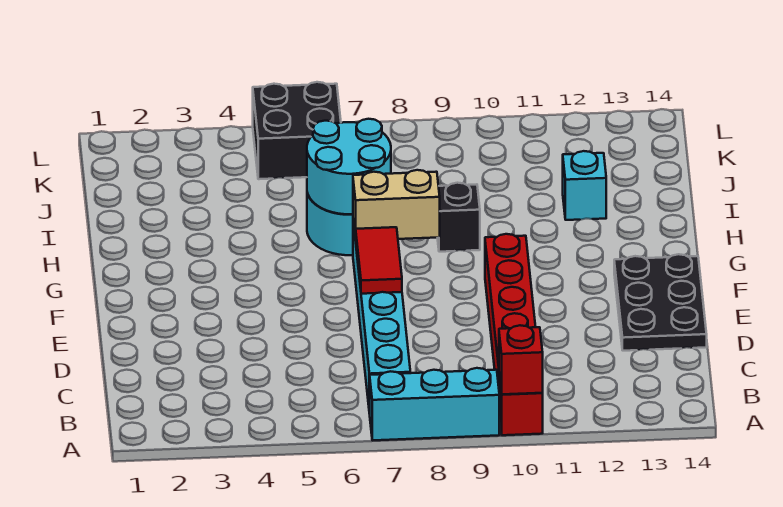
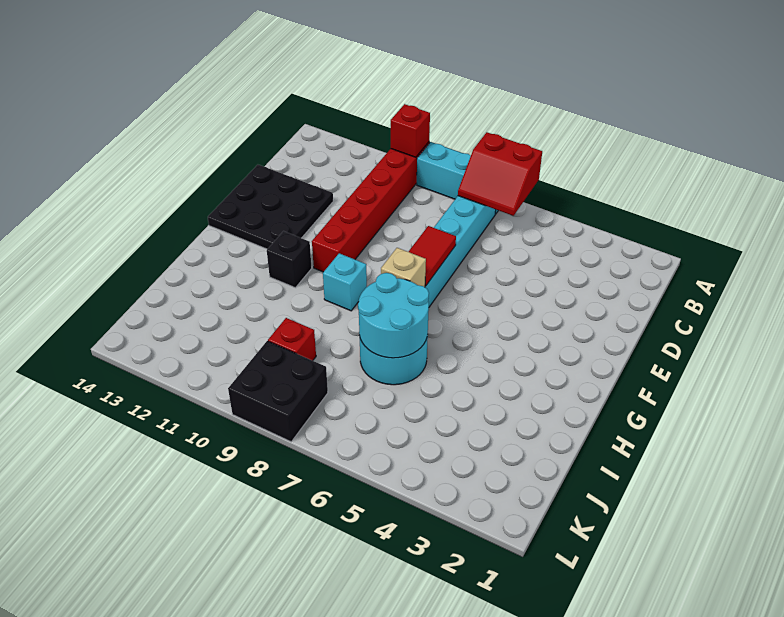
none -> red slope A6:B7 level 2 top A
black plate D13:F14 level 1 -> black plate D12:F14 level 1
tan brick G7:G8 level 2 -> tan brick G7 level 2
black brick H9 level 1 -> black brick G11 level 1
cyan brick I12 level 1 -> cyan brick G9 level 1
none -> red brick J9 level 1
black brick K5:L6 level 1 -> black brick K8:L9 level 1

